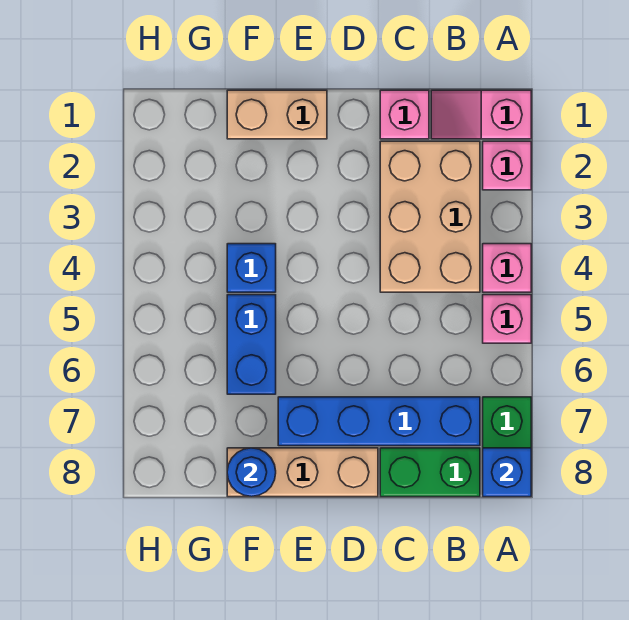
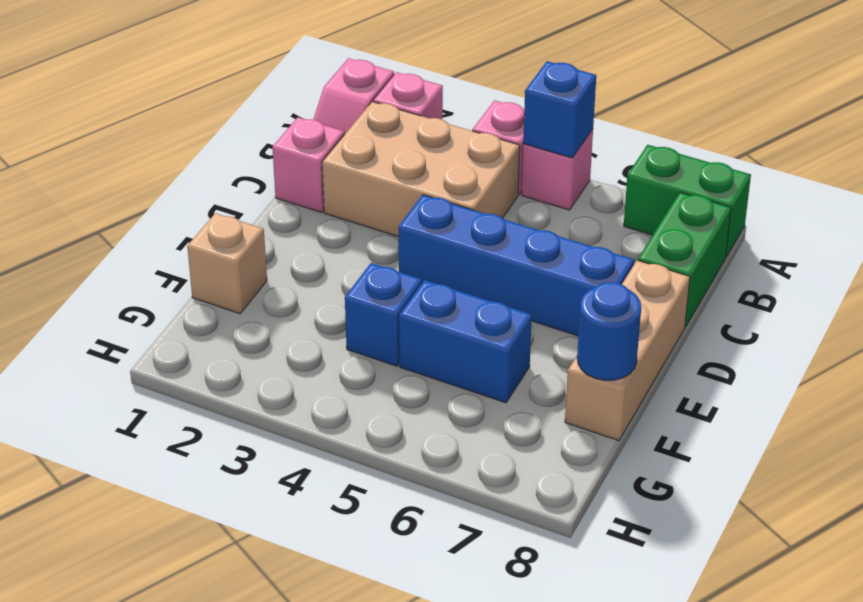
blue brick A8 level 2 -> blue brick A5 level 2
blue brick B7:E7 level 1 -> blue brick D4:D7 level 1
tan brick E1:F1 level 1 -> tan brick F1 level 1

